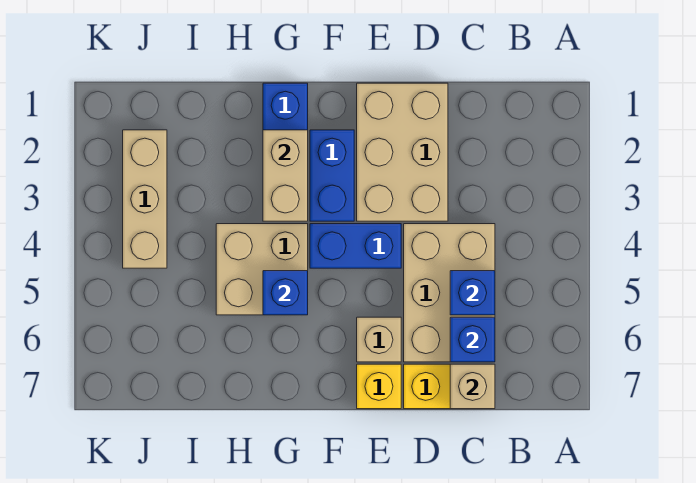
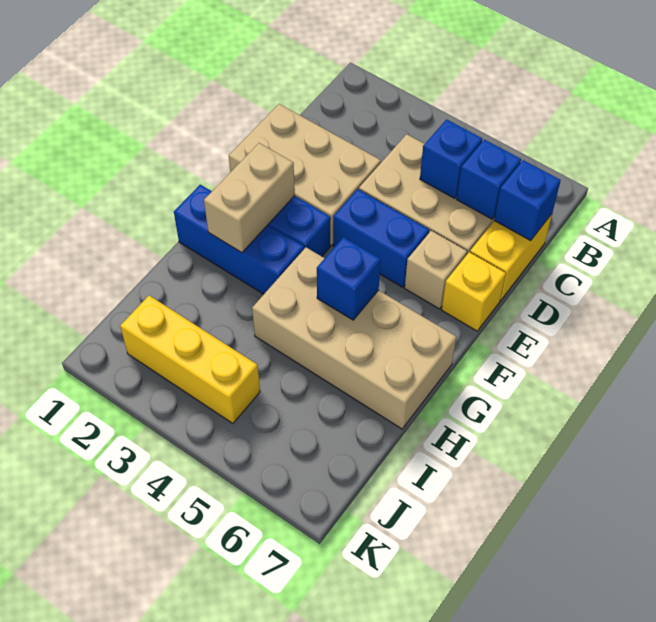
tan brick C7 level 2 -> blue brick C7 level 2
blue brick E4:F4 level 1 -> blue brick E4:E5 level 1
tan brick G2:G3 level 2 -> tan brick F2:G2 level 2
tan brick G4:H5 level 1 -> tan brick G4:H7 level 1
tan brick J2:J4 level 1 -> yellow brick J2:J4 level 1

